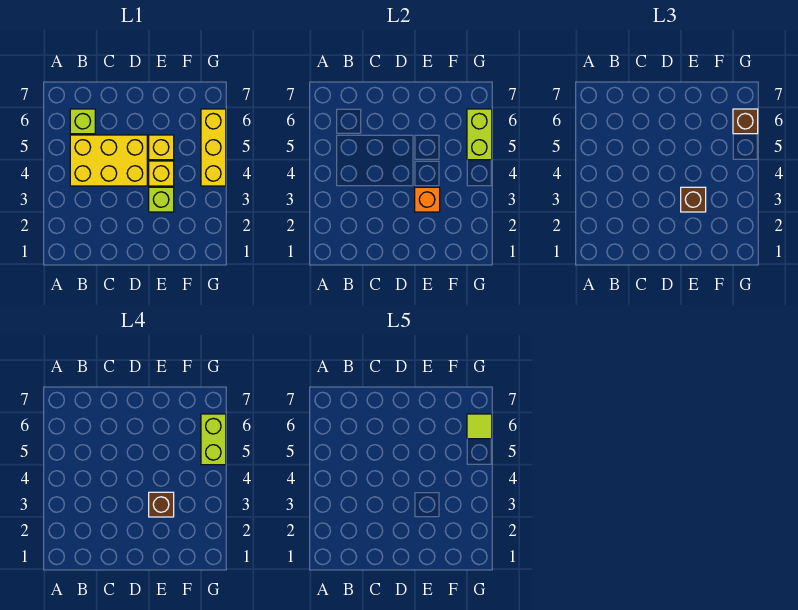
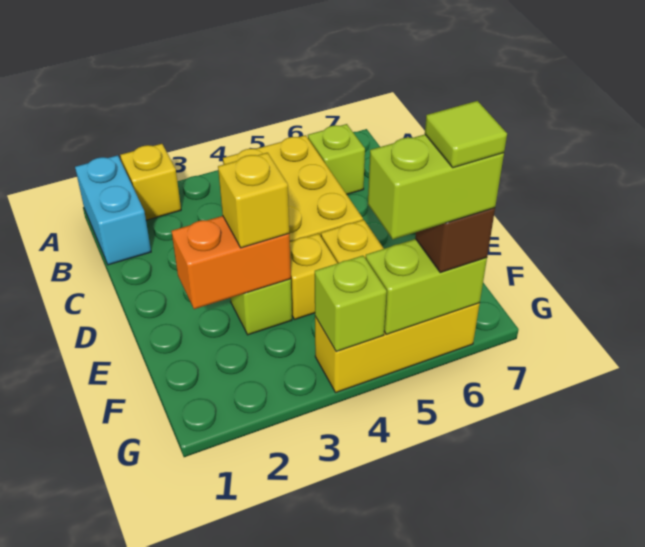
none -> cyan brick A1:B1 level 1
none -> yellow brick A2 level 1
orange brick E3 level 2 -> orange brick E2:E3 level 2
brown brick E3 level 3 -> yellow brick E3 level 3
brown brick E3 level 4 -> none
none -> lime brick G4 level 2

